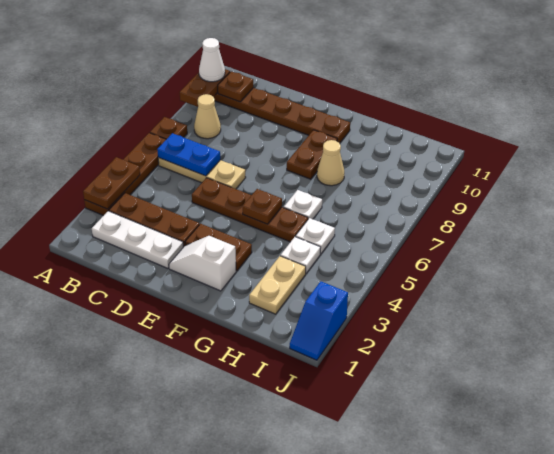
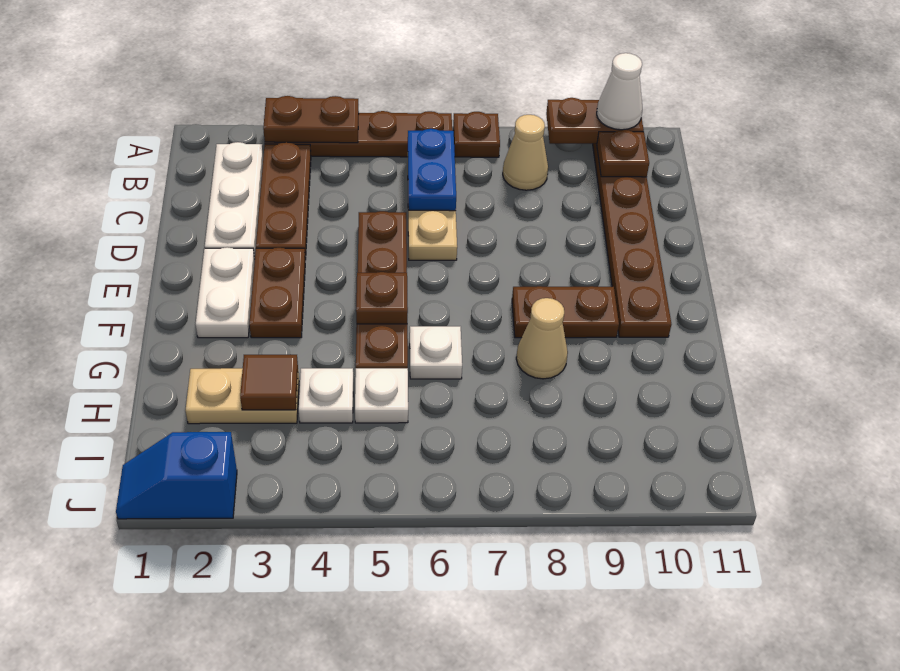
white slope E2:F2 level 1 top F -> white plate E2:F2 level 1
none -> brown tile H3 level 2

